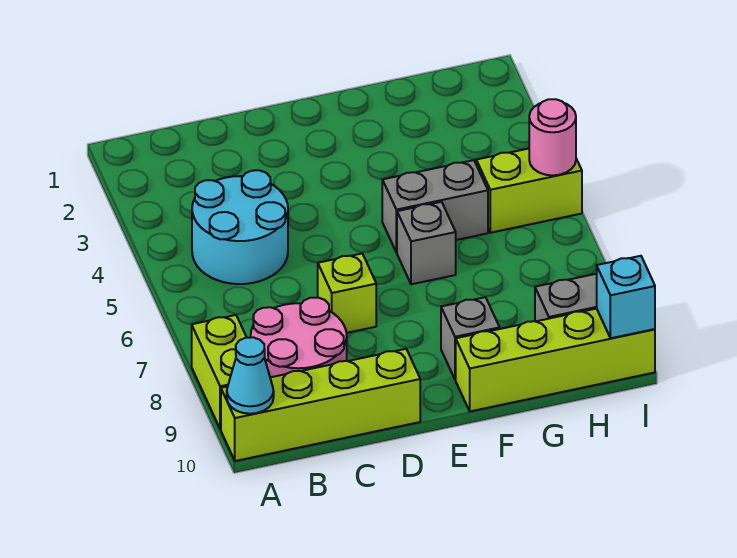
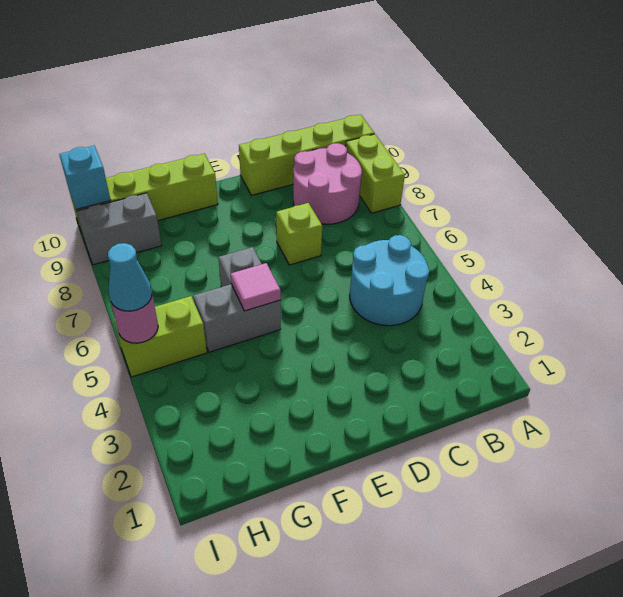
cyan cone A10 level 2 -> cyan cone I5 level 3
none -> pink tile F5 level 2
grey brick F9 level 1 -> none

